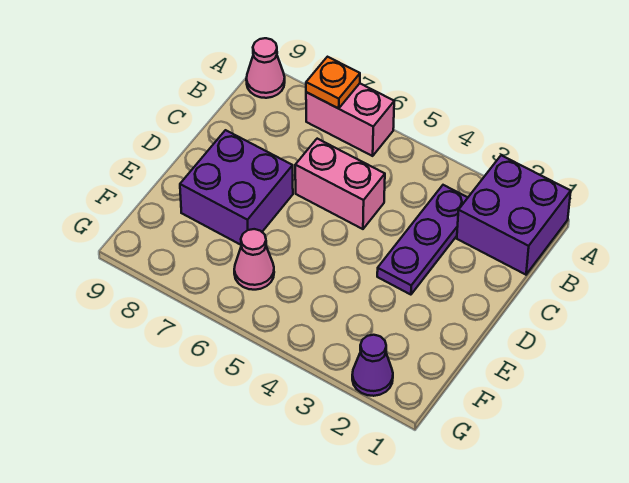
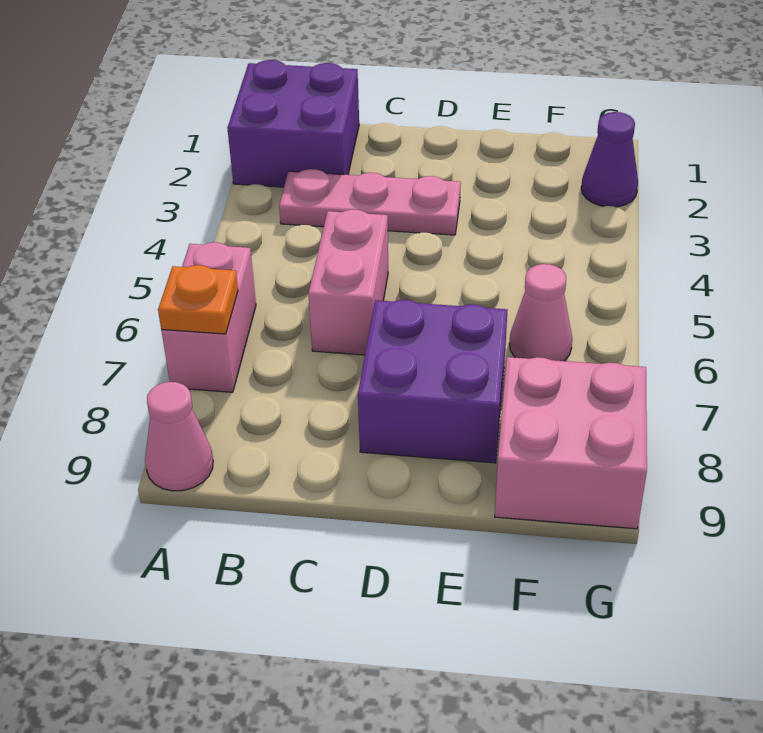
purple plate B3:D3 level 1 -> pink plate B3:D3 level 1
none -> pink brick F8:G9 level 1

